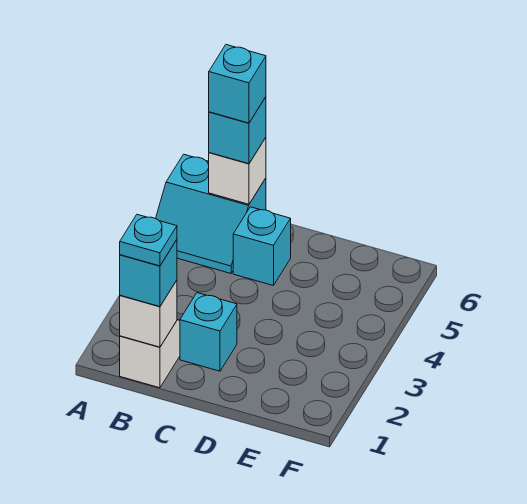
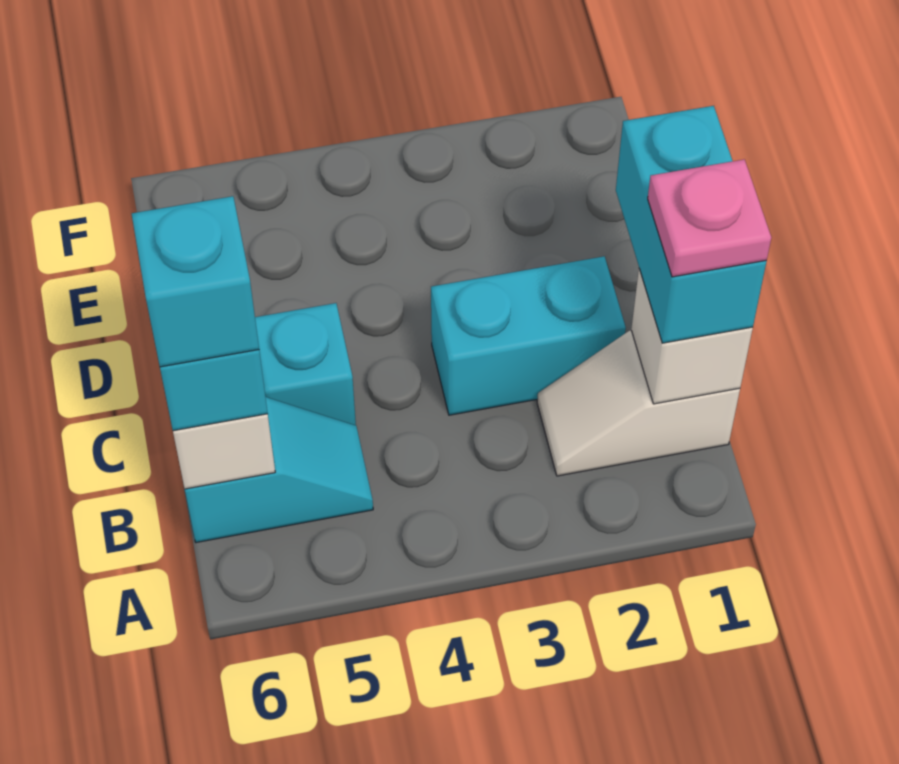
cyan slope A5:B6 level 1 top 6 -> cyan slope B5:B6 level 1 top 6
cyan brick B1 level 3 -> cyan brick B1:C1 level 3
cyan plate B1 level 4 -> pink plate B1 level 4
cyan brick C2 level 1 -> cyan brick C2:C3 level 1

